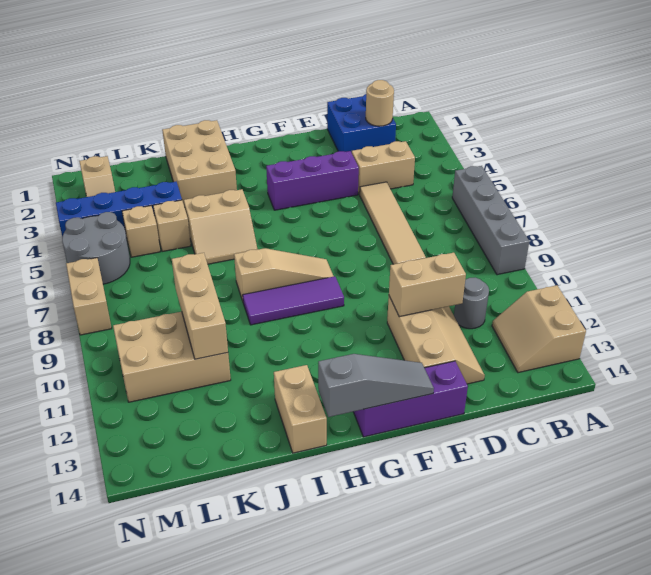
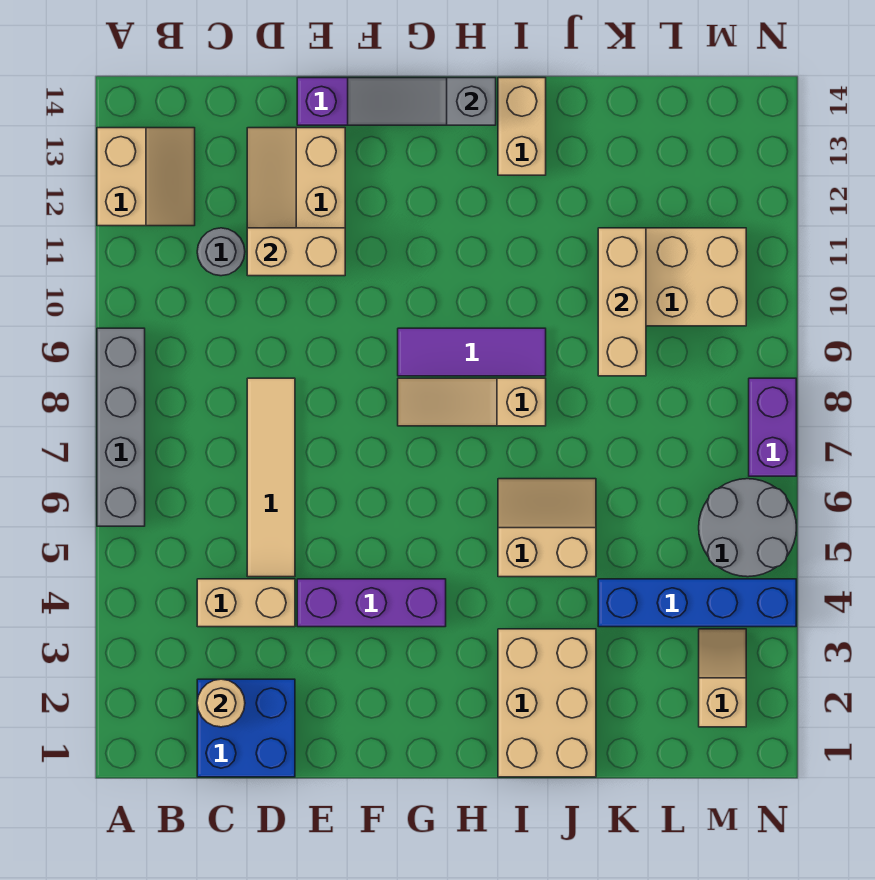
tan brick K5 level 1 -> none
tan brick L5 level 1 -> none
tan brick N7:N8 level 1 -> purple brick N7:N8 level 1

